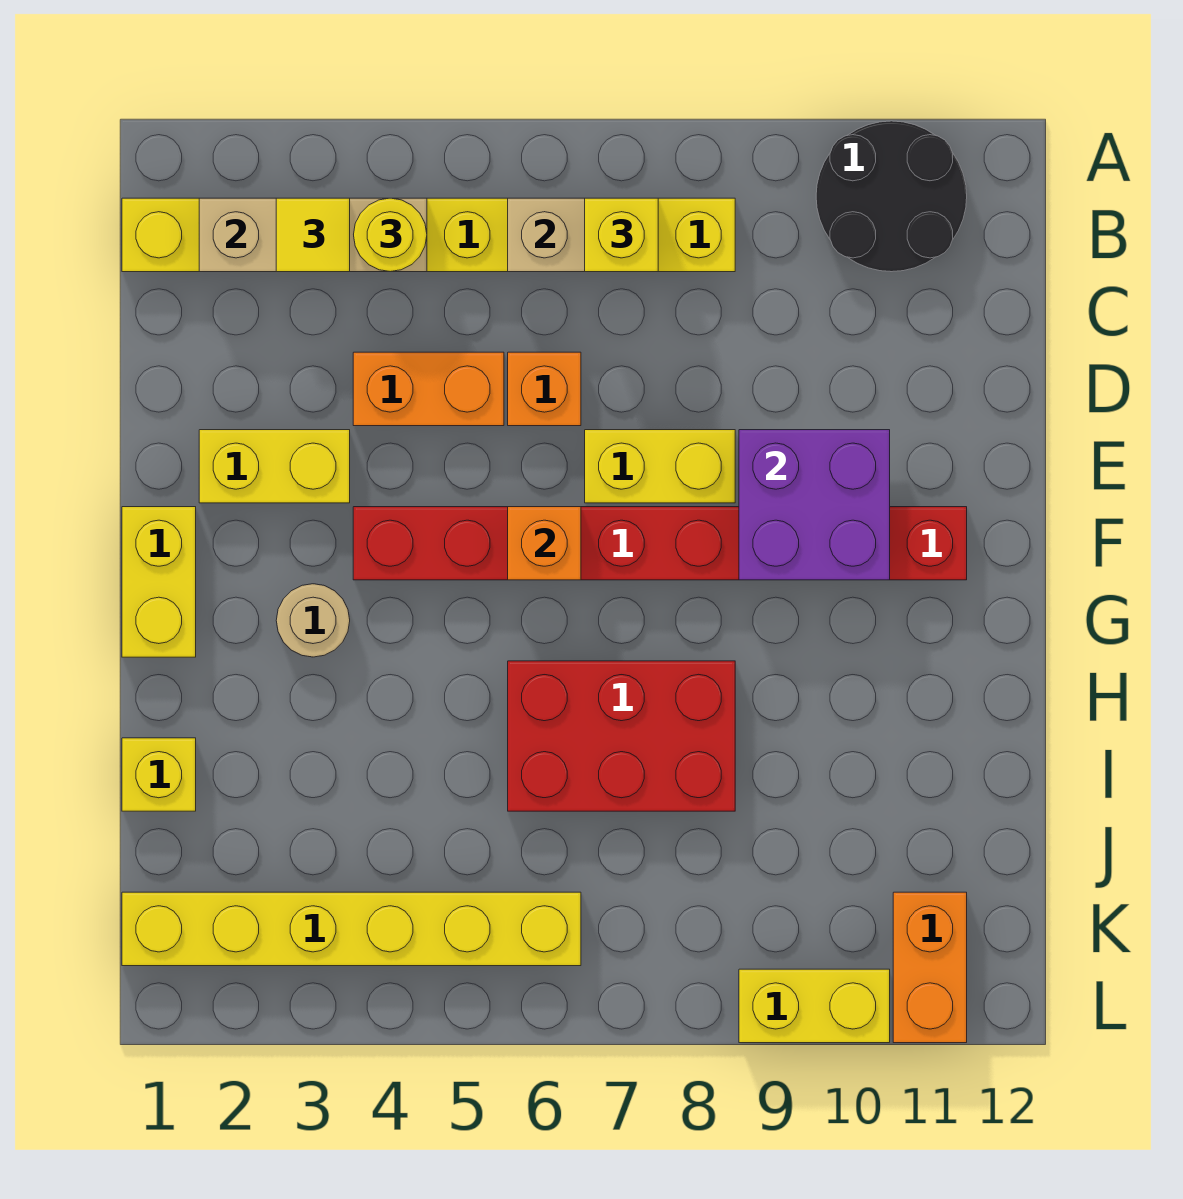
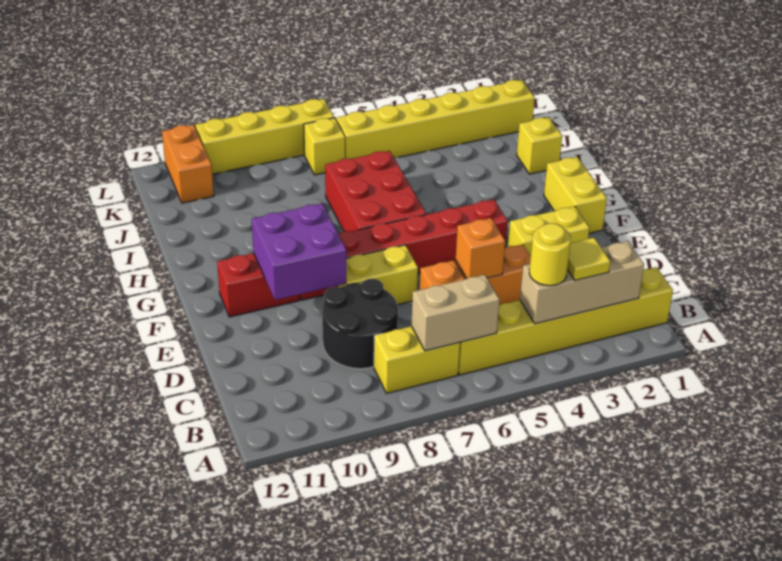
black round brick A10:B11 level 1 -> black round brick C8:D9 level 1
yellow brick B7 level 3 -> yellow brick K7 level 1
orange brick F6 level 2 -> orange brick D5 level 2
tan round brick G3 level 1 -> none
red brick H6:I8 level 1 -> red brick G6:I7 level 1
yellow brick L9:L10 level 1 -> yellow brick L7:L10 level 1

